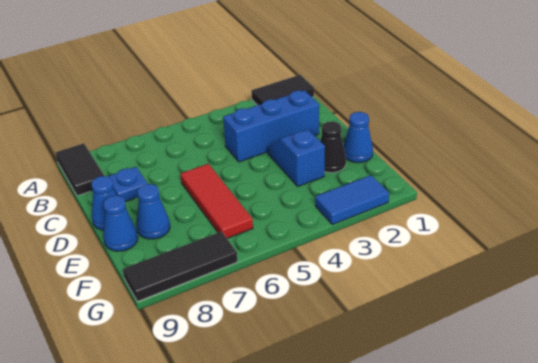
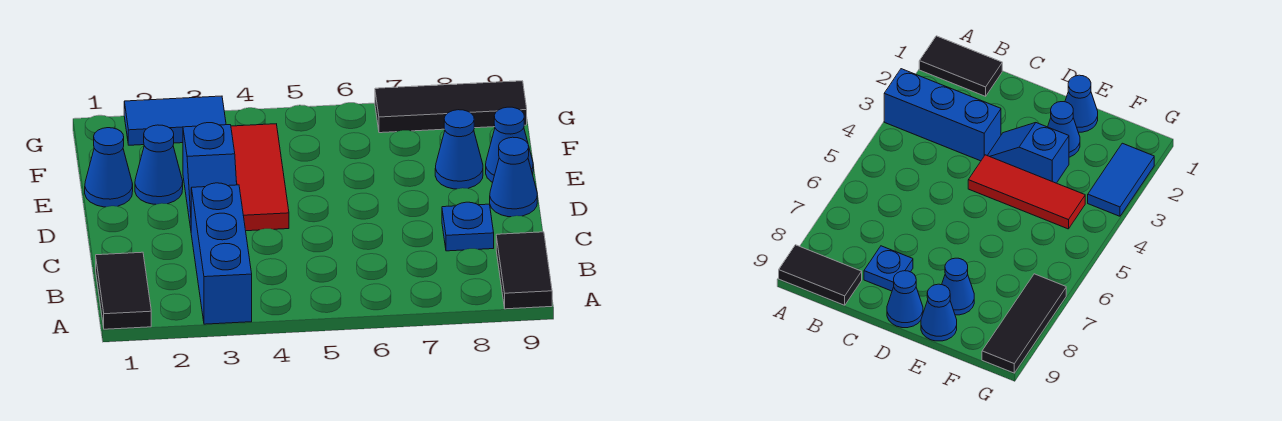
black tile A1:A2 level 1 -> black tile A1:B1 level 1
blue brick C2:C4 level 1 -> blue brick A3:C3 level 1
red tile D6:F6 level 1 -> red tile D4:F4 level 1
black cone E2 level 1 -> blue cone E2 level 1

